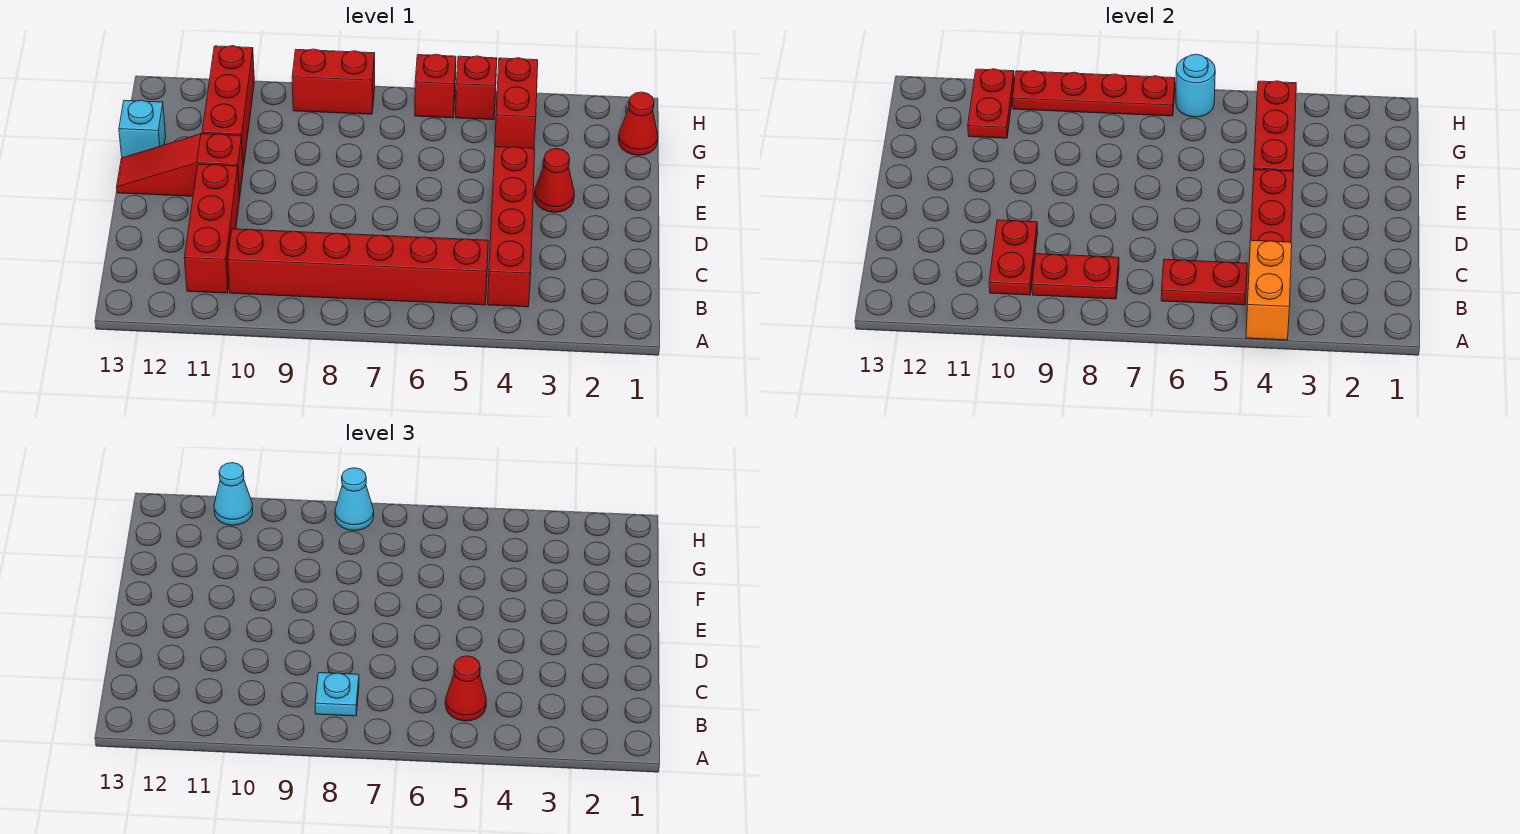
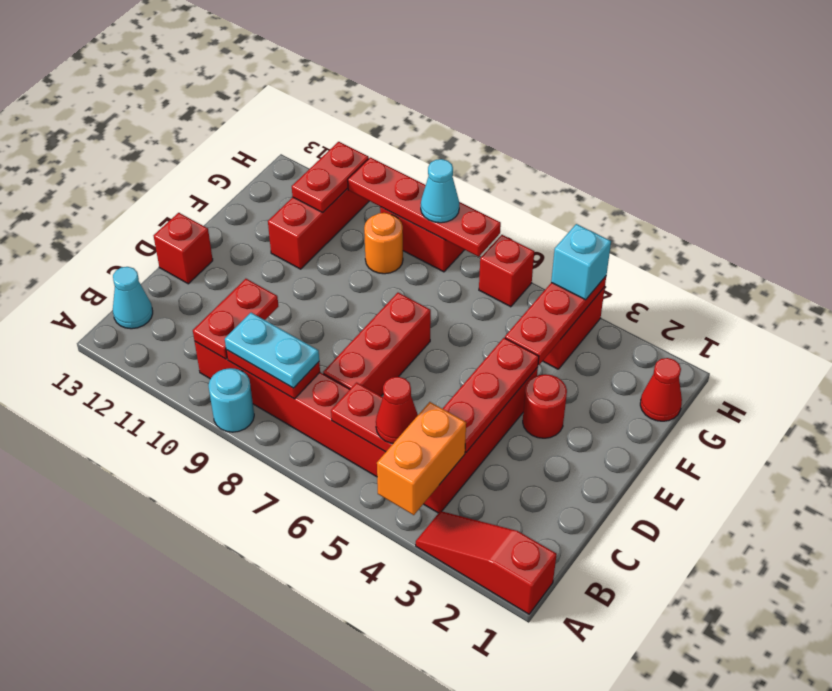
cyan plate B8 level 3 -> cyan plate B8:B9 level 3
red brick B11:D11 level 1 -> red brick C7:E7 level 1
red cone E3 level 1 -> red round brick E3 level 1
red slope E11:E13 level 1 top 11 -> red slope A1:A3 level 1 top 1
cyan brick F13 level 1 -> cyan brick H4 level 3
none -> orange round brick G9 level 1
red brick H5 level 1 -> red brick D13 level 1
cyan round brick H6 level 2 -> cyan round brick A9 level 1
cyan cone H11 level 3 -> cyan cone B13 level 1

